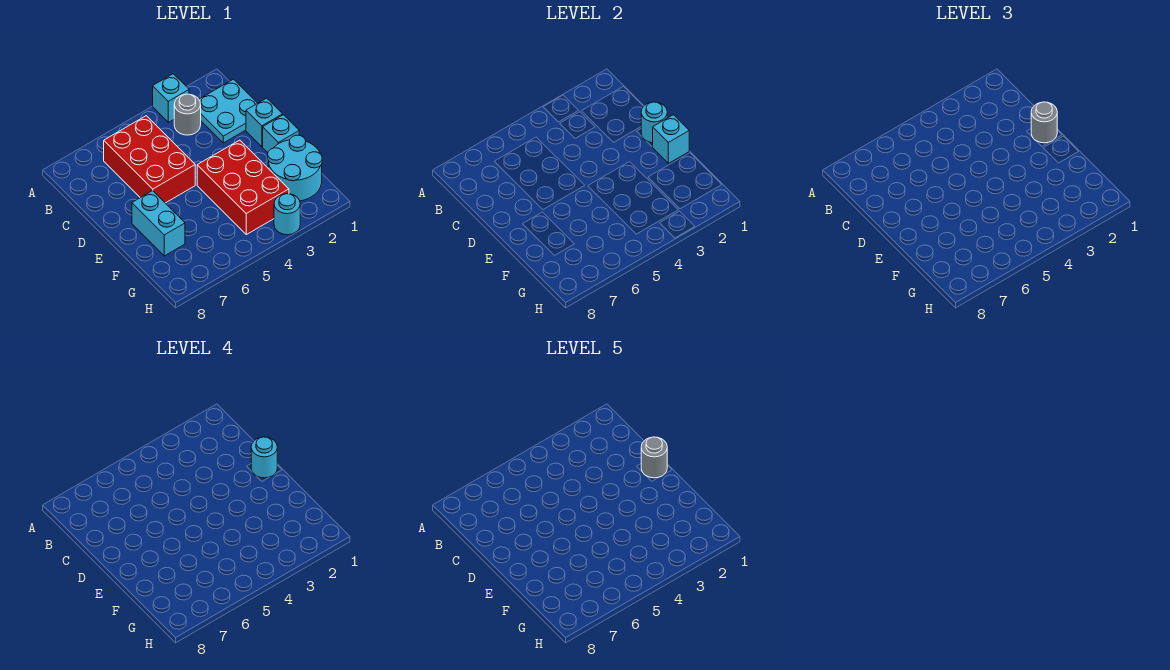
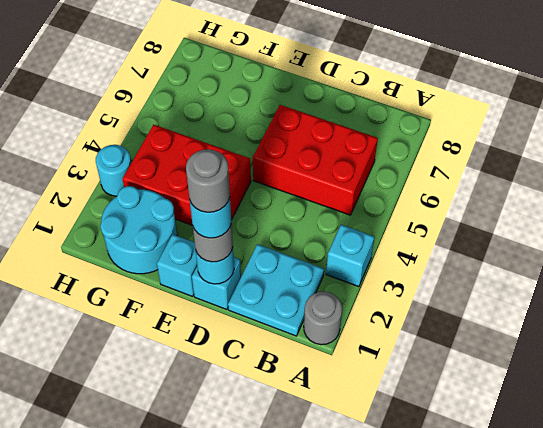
grey round brick B3 level 1 -> grey round brick A1 level 1
cyan brick E1 level 2 -> none
cyan brick E7:F7 level 1 -> none

